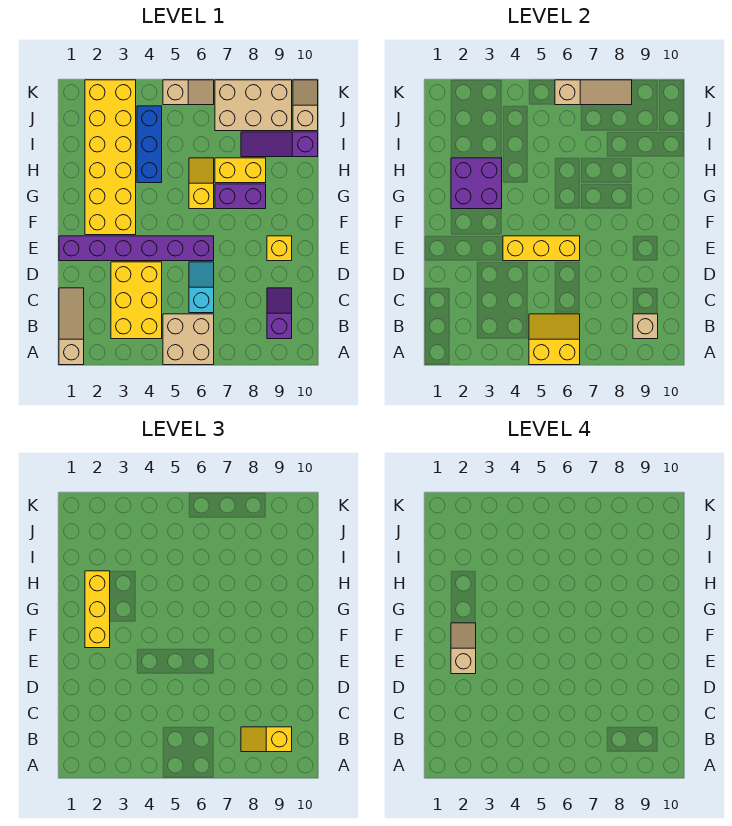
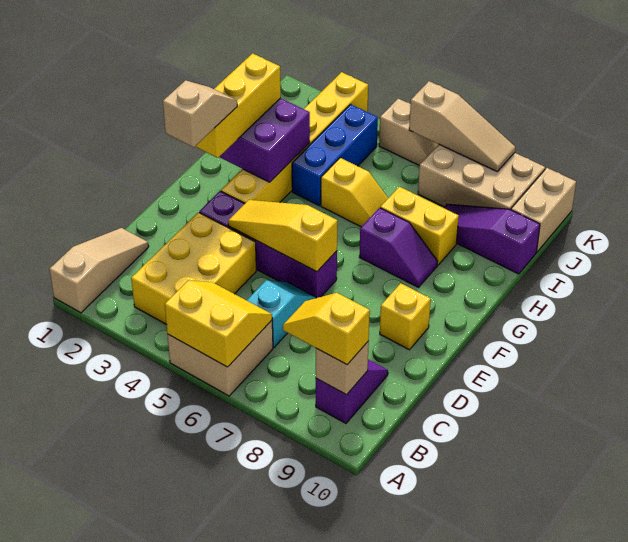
purple brick E1:E6 level 1 -> purple brick E3:E6 level 1
yellow brick E4:E6 level 2 -> yellow slope E4:E6 level 2 top 6
yellow brick F2:K3 level 1 -> yellow brick F3:K3 level 1
yellow slope G6:H6 level 1 top G -> yellow slope H5:H6 level 1 top 5
purple brick G7:G8 level 1 -> purple slope G7:G8 level 1 top 7
tan slope J10:K10 level 1 top J -> tan brick J10:K10 level 1

